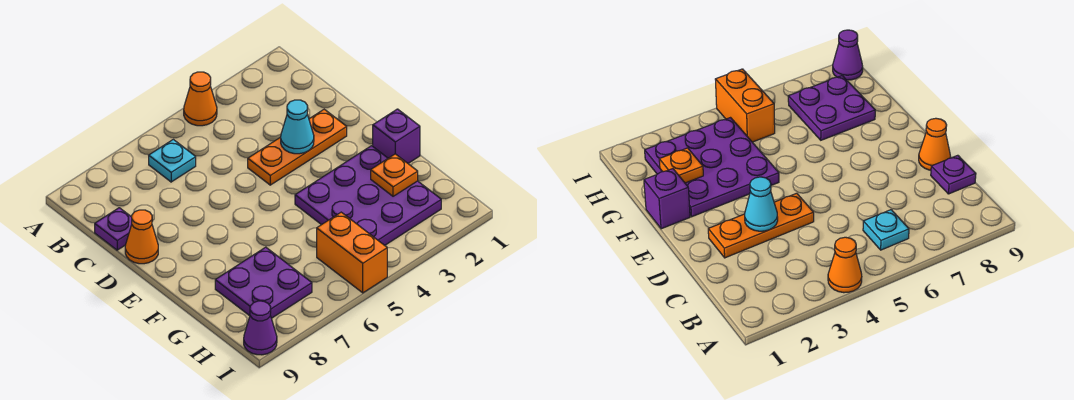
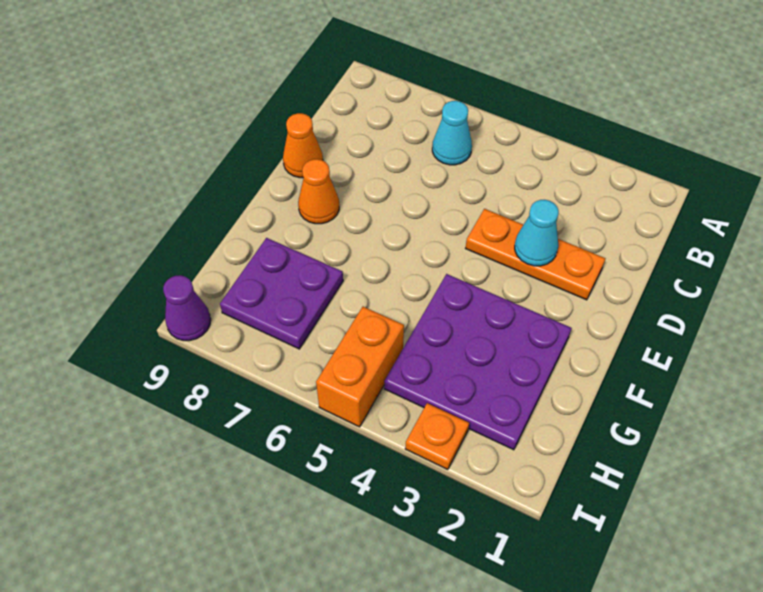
orange cone A4 level 1 -> orange cone E8 level 1
cyan plate B6 level 1 -> cyan cone B6 level 1
purple plate C9 level 1 -> none
purple brick F1 level 1 -> none
orange plate G2 level 2 -> orange plate I3 level 1

